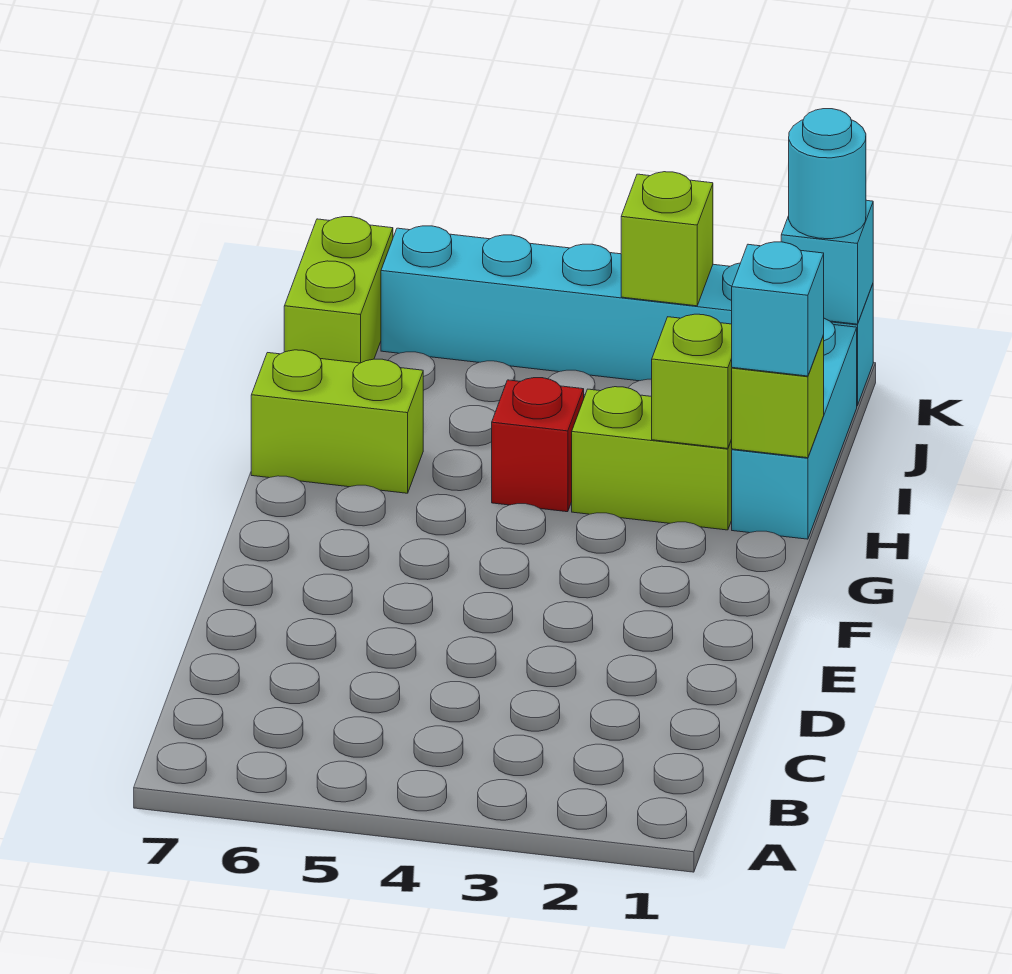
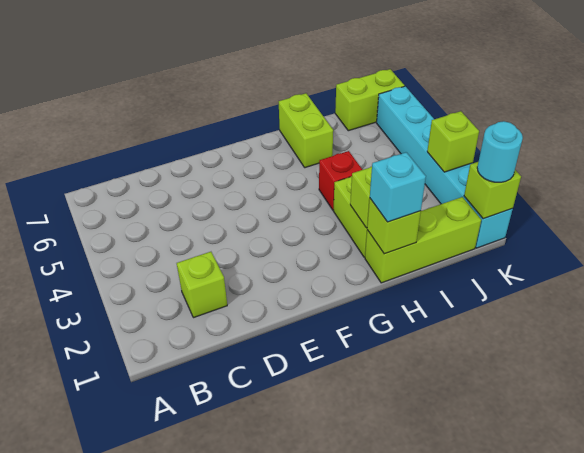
none -> lime brick C2 level 1
cyan brick H1:J1 level 1 -> lime brick H1:J1 level 1
cyan brick K1 level 2 -> lime brick K1 level 2

